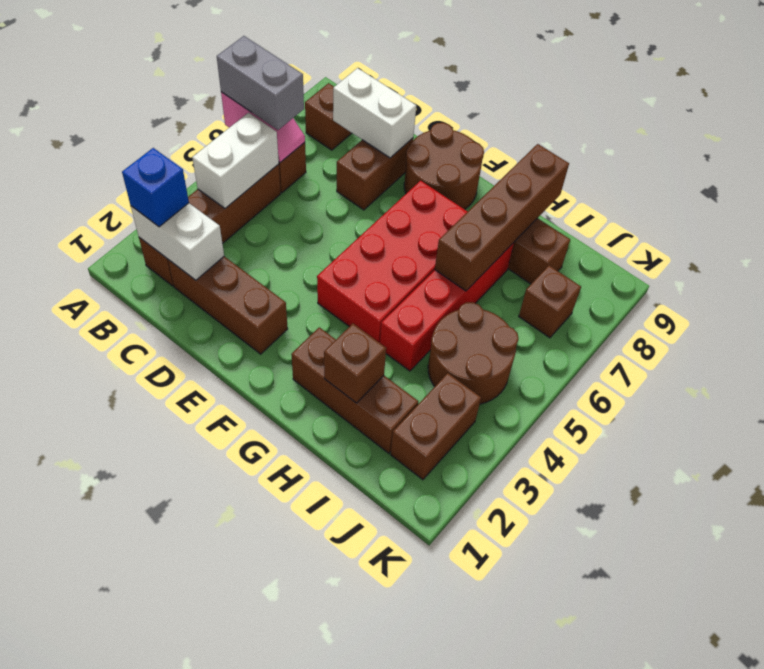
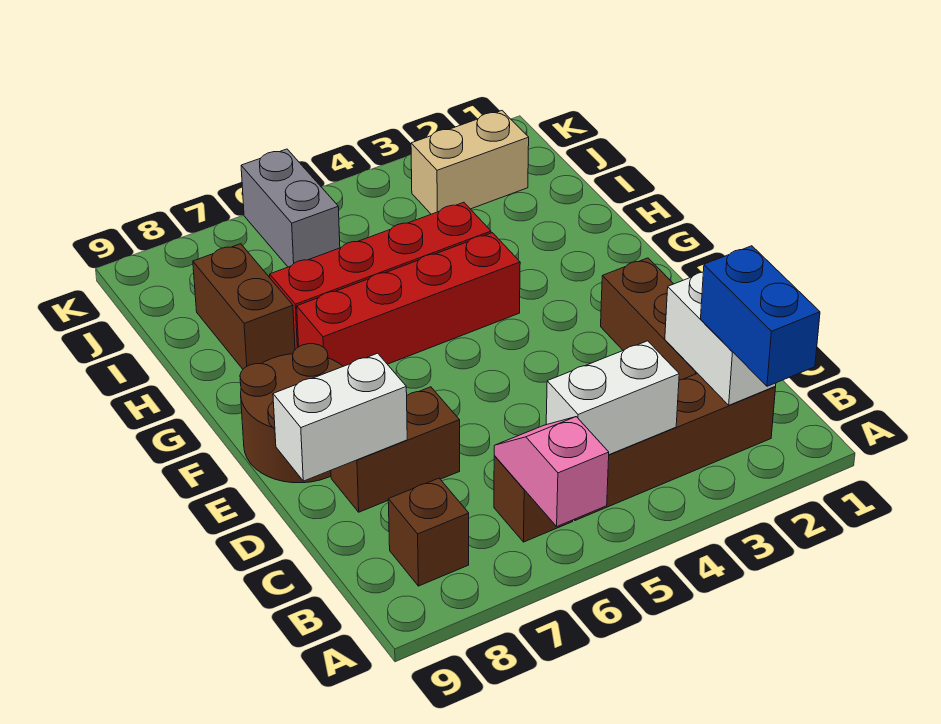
grey brick A6:B6 level 3 -> grey brick J6:K6 level 1
blue brick B2 level 3 -> blue brick A2:B2 level 3
white brick C8:D8 level 2 -> white brick D8:D9 level 2
red brick F4:G7 level 1 -> red brick G4:G7 level 1
brown brick G2:I2 level 1 -> none
brown brick H2 level 2 -> none
brown brick H6:H9 level 2 -> none
brown round brick I4:J5 level 1 -> none
brown brick J2:J3 level 1 -> tan brick J2:J3 level 1
brown brick J7 level 1 -> none

